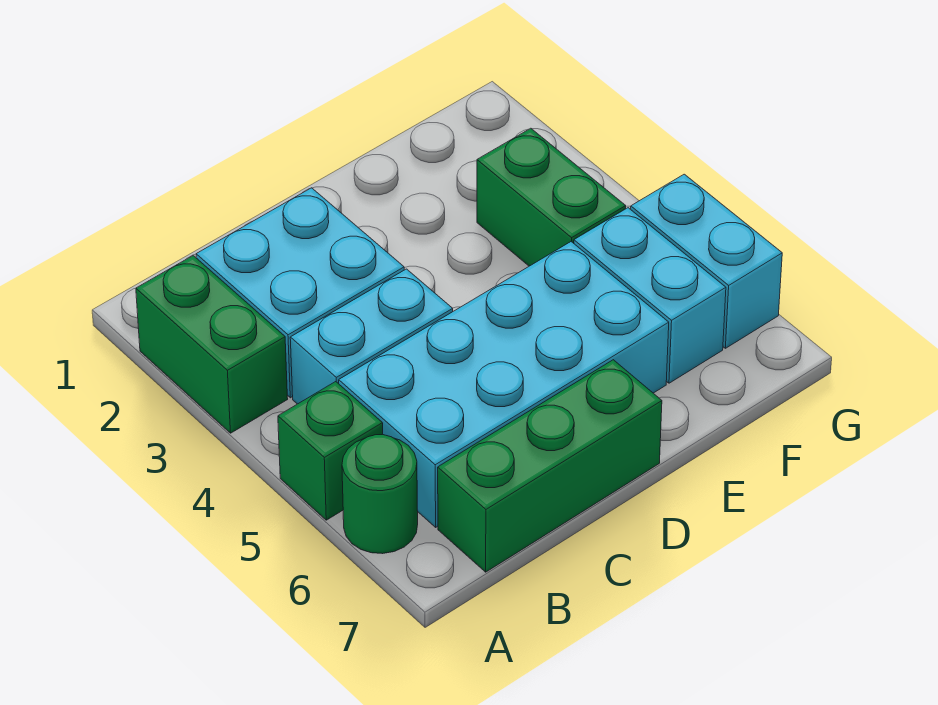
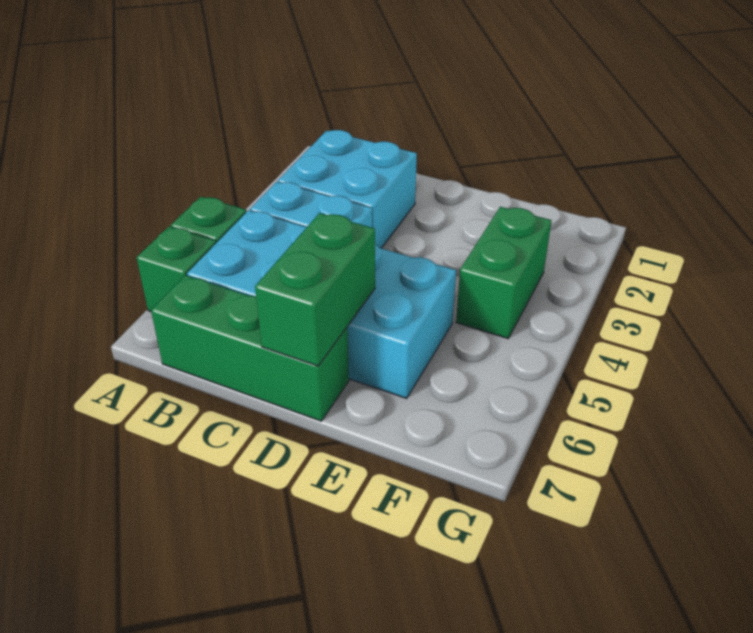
green brick A2:A3 level 1 -> green brick D6:D7 level 2
green round brick A6 level 1 -> green brick A6 level 1
cyan brick F5:F6 level 1 -> none
cyan brick G5:G6 level 1 -> none

